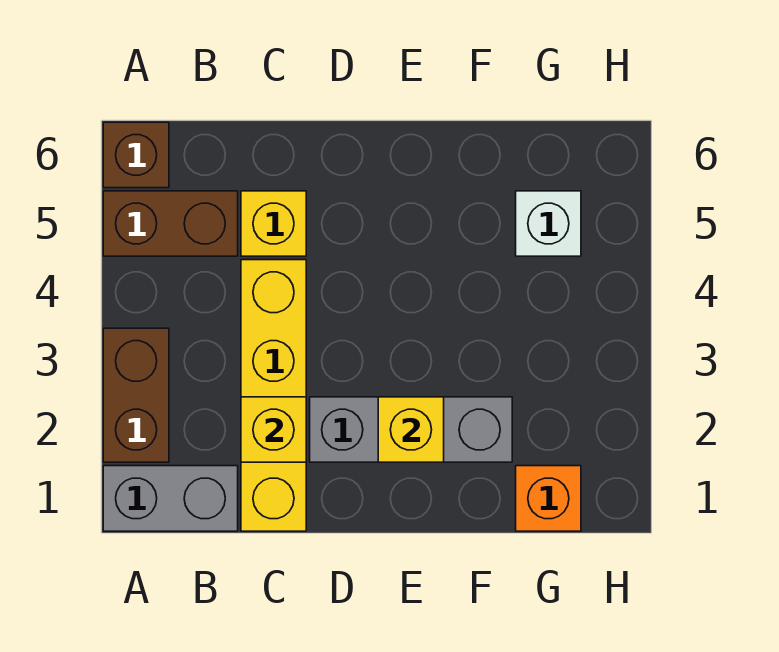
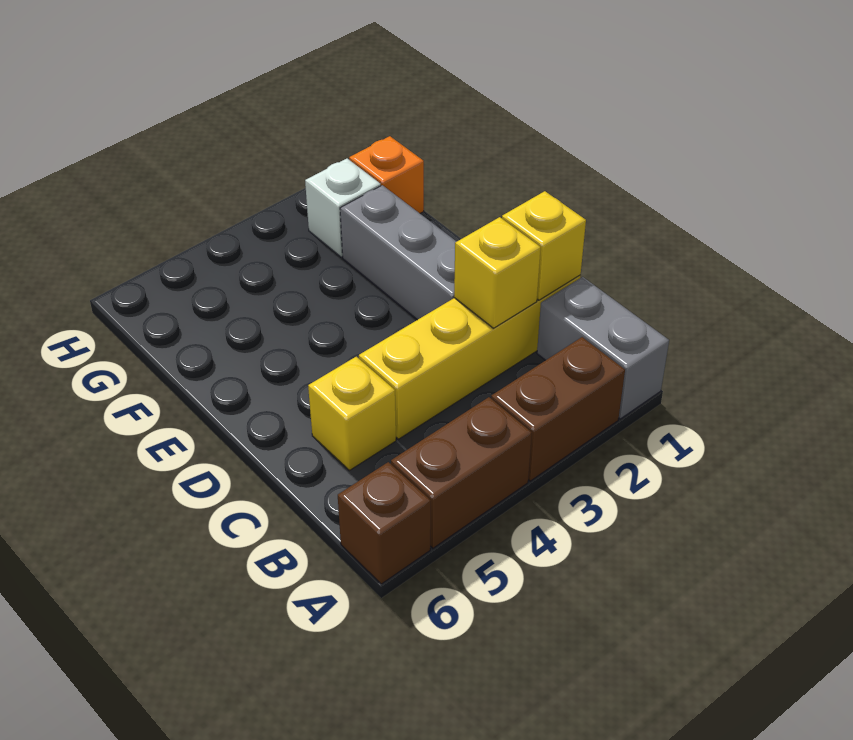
brown brick A5:B5 level 1 -> brown brick A4:A5 level 1
yellow brick E2 level 2 -> yellow brick C1 level 2
white brick G5 level 1 -> white brick G2 level 1

